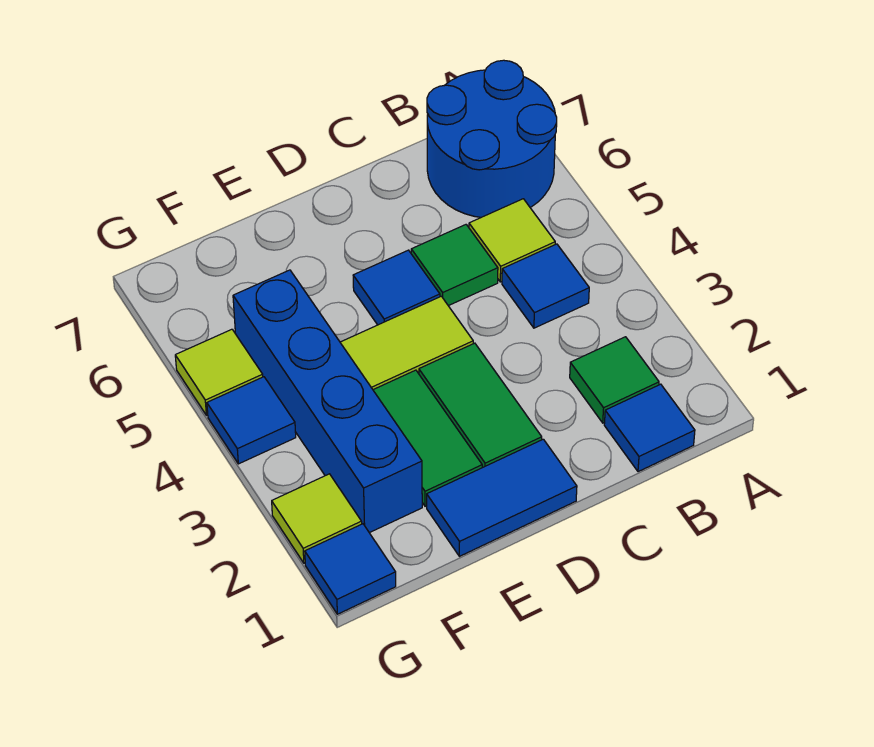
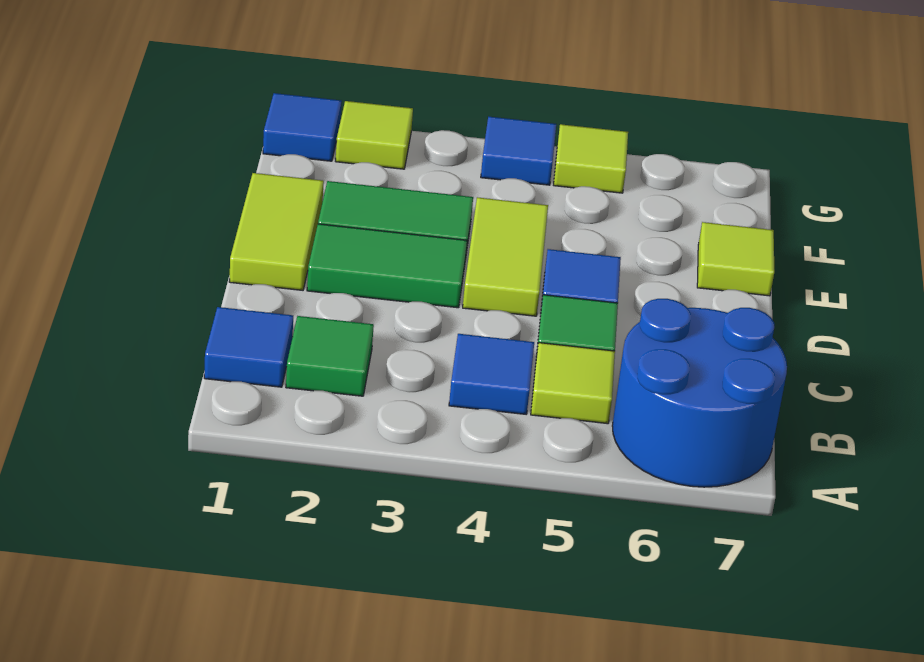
blue tile D1:E1 level 1 -> lime tile D1:E1 level 1
none -> lime tile E7 level 1
blue brick F2:F5 level 1 -> none

